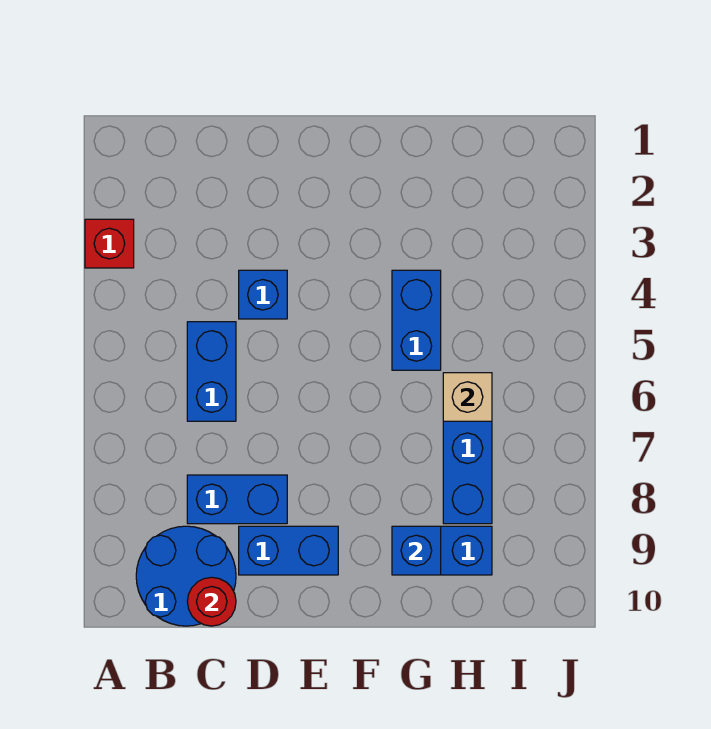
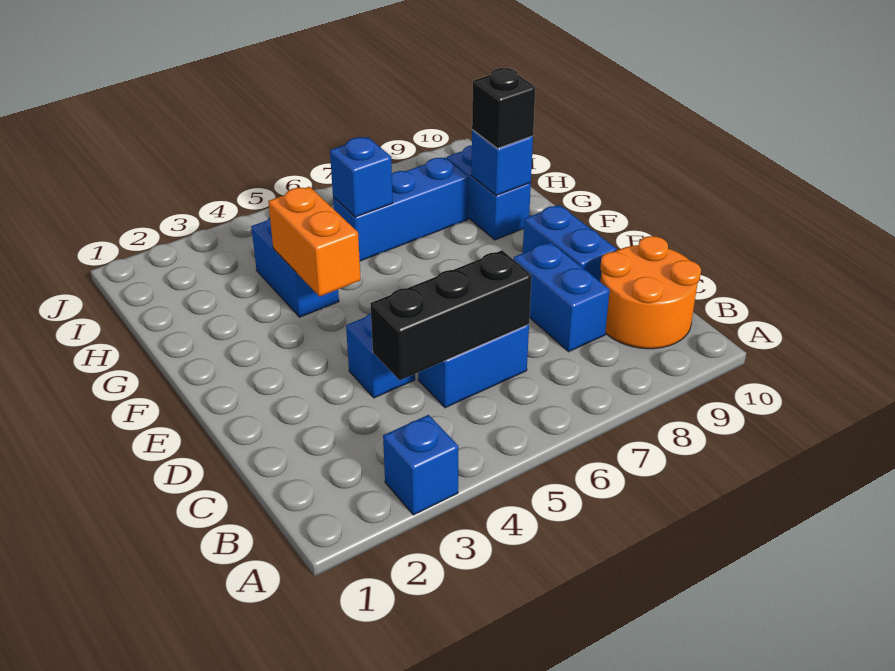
red brick A3 level 1 -> blue brick A3 level 1
blue round brick B9:C10 level 1 -> orange round brick B9:C10 level 1
none -> black brick C4:C6 level 2
red round brick C10 level 2 -> none
none -> orange brick F4:G4 level 2
blue brick G4:G5 level 1 -> blue brick G4:H4 level 1
none -> black brick G9 level 3
tan brick H6 level 2 -> blue brick H6 level 2

